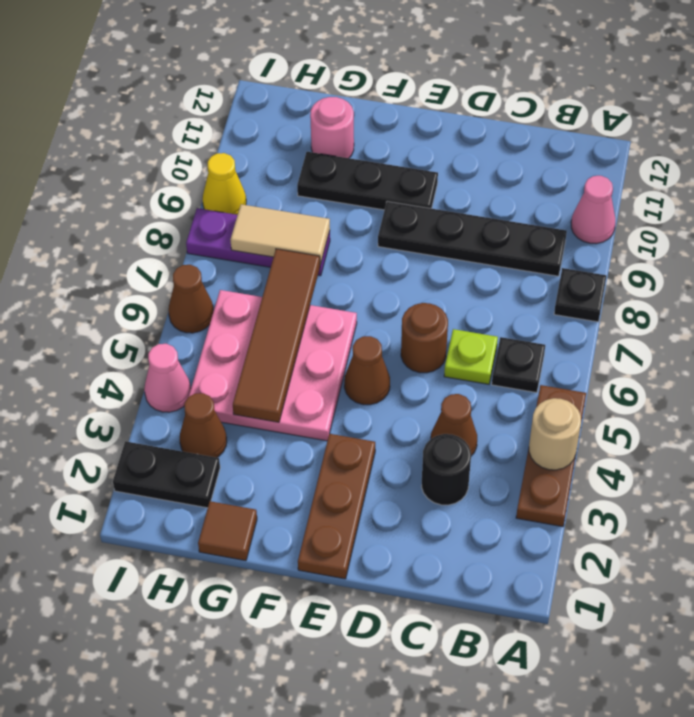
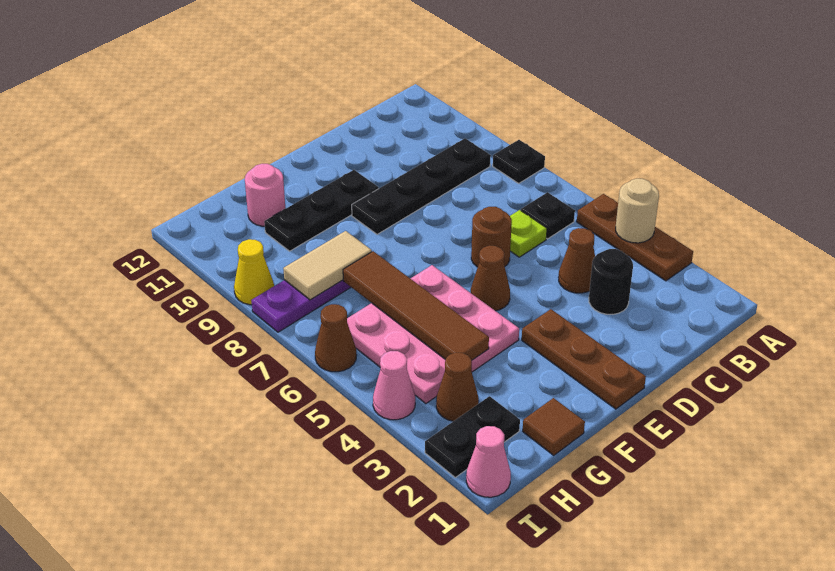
pink cone A10 level 1 -> pink cone I1 level 1

